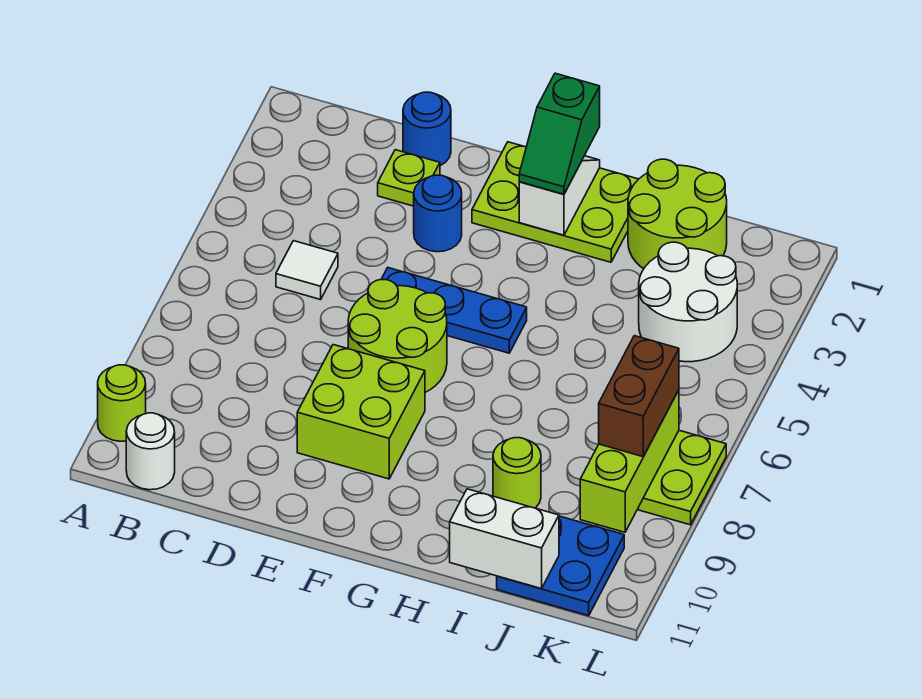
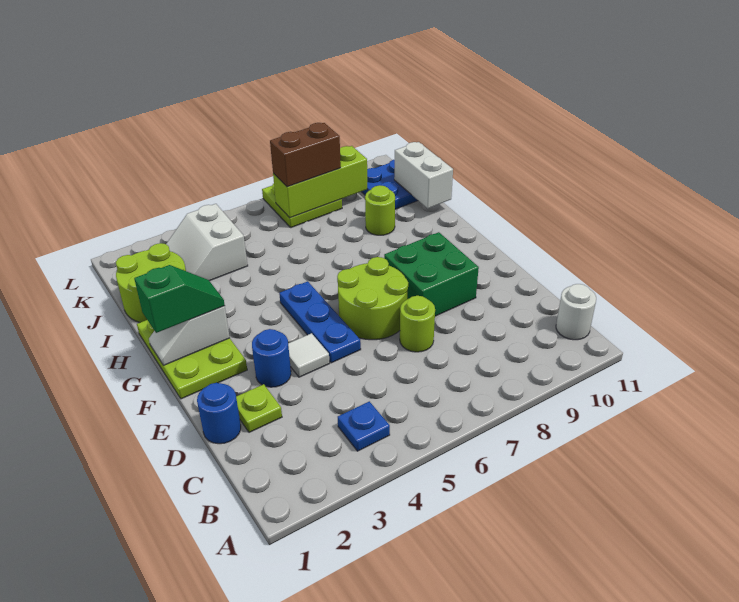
lime round brick A10 level 1 -> lime round brick D7 level 1
none -> blue plate B4 level 1
white tile C5 level 1 -> white tile E4 level 1
lime brick E8:F9 level 1 -> green brick E8:F9 level 1
white round brick J3:K4 level 1 -> white slope J3:K4 level 1 top 4

